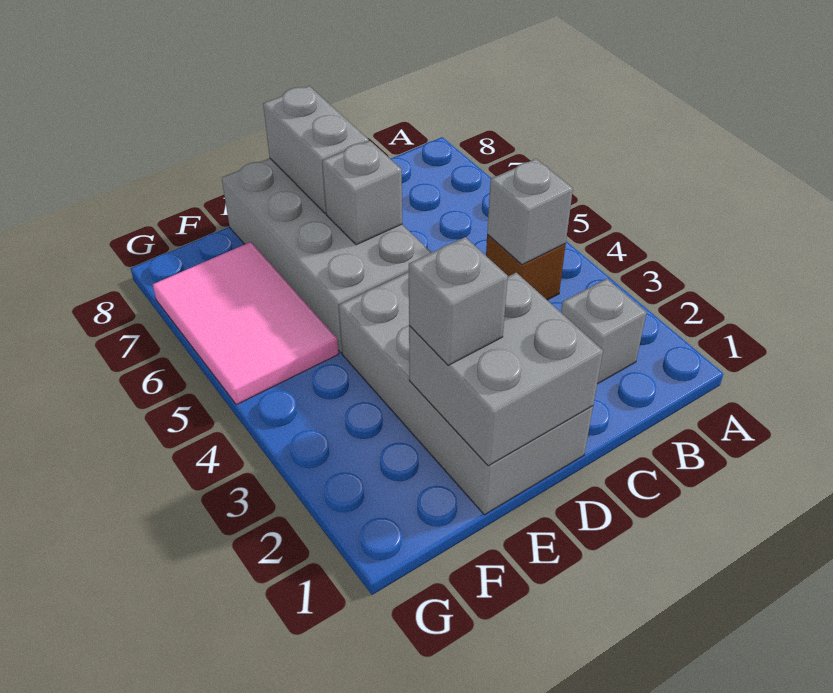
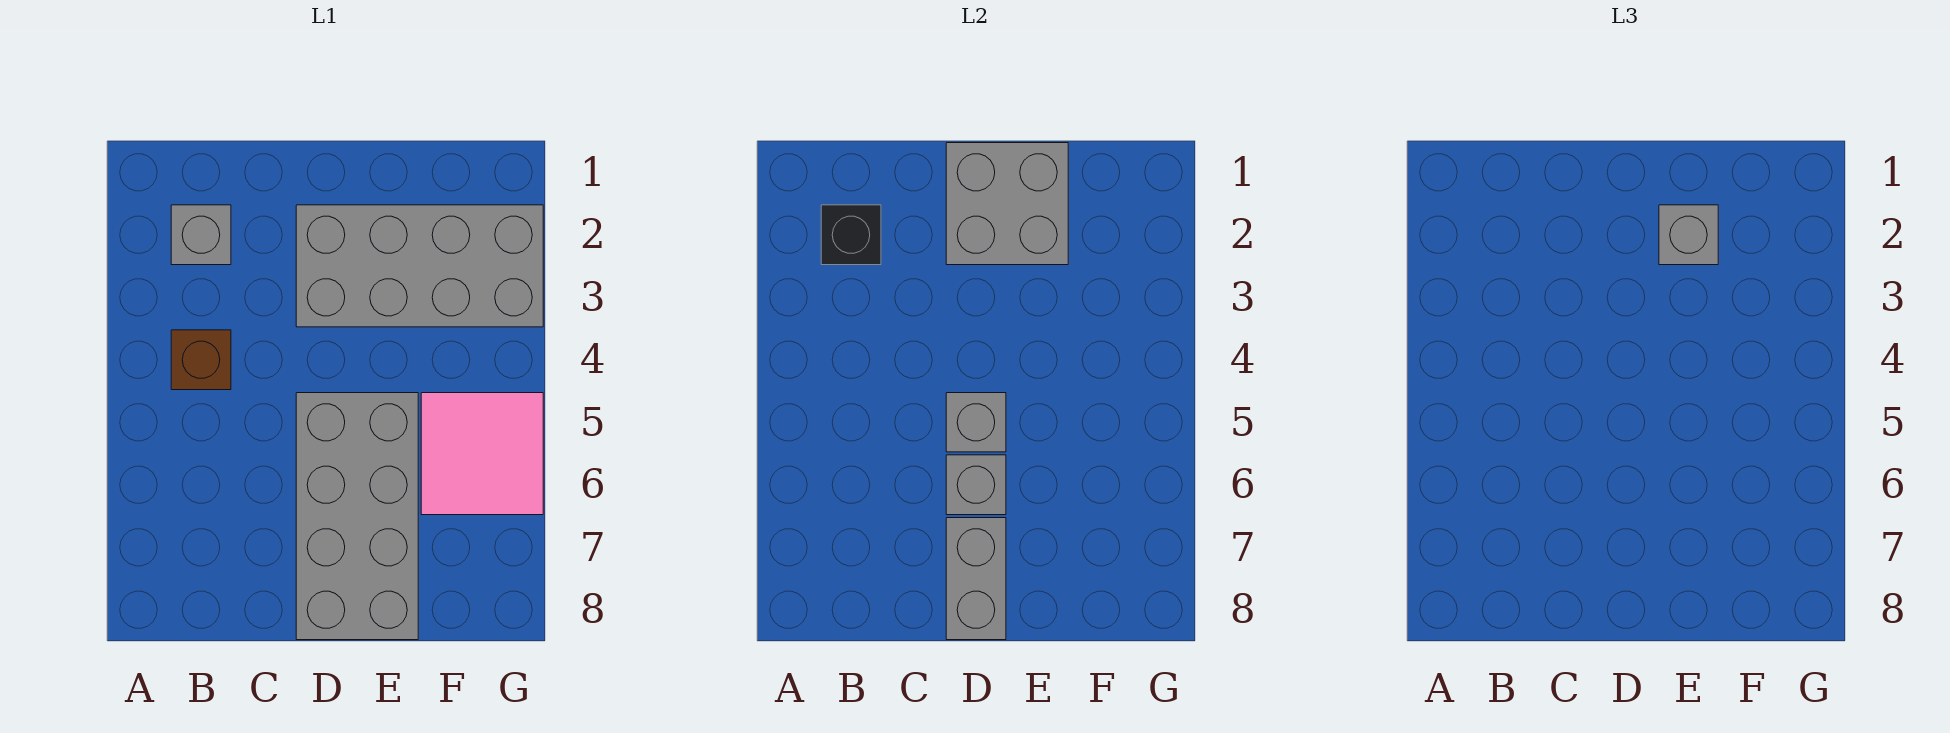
none -> black brick B2 level 2
grey brick B4 level 2 -> grey brick D5 level 2
grey brick D1:E4 level 1 -> grey brick D2:G3 level 1
pink tile F5:G7 level 1 -> pink tile F5:G6 level 1

